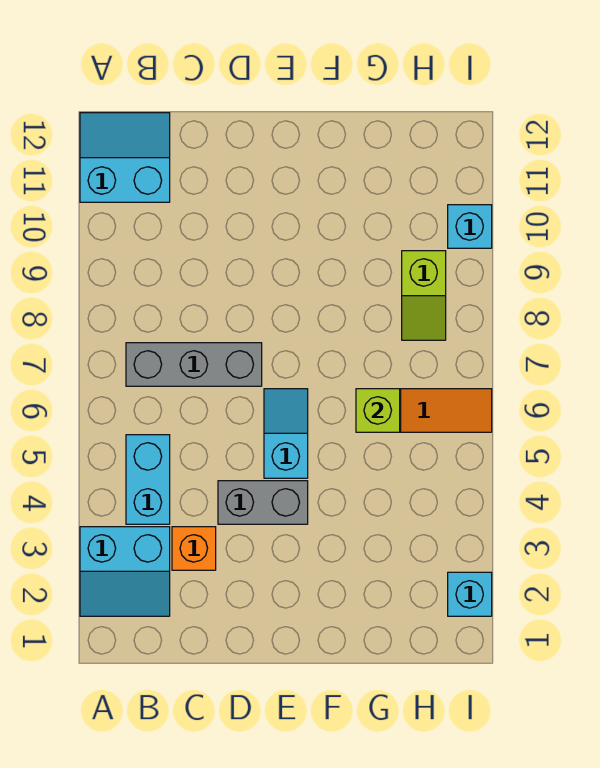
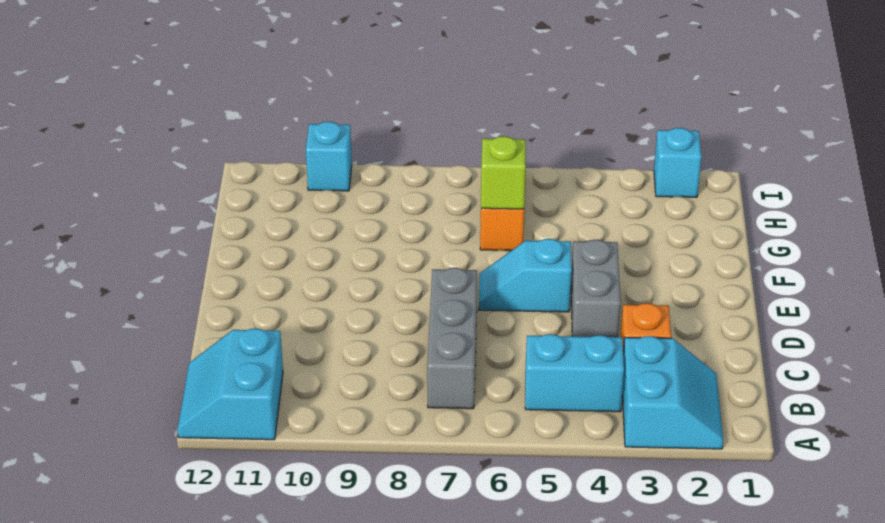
lime slope H8:H9 level 1 top 9 -> none

